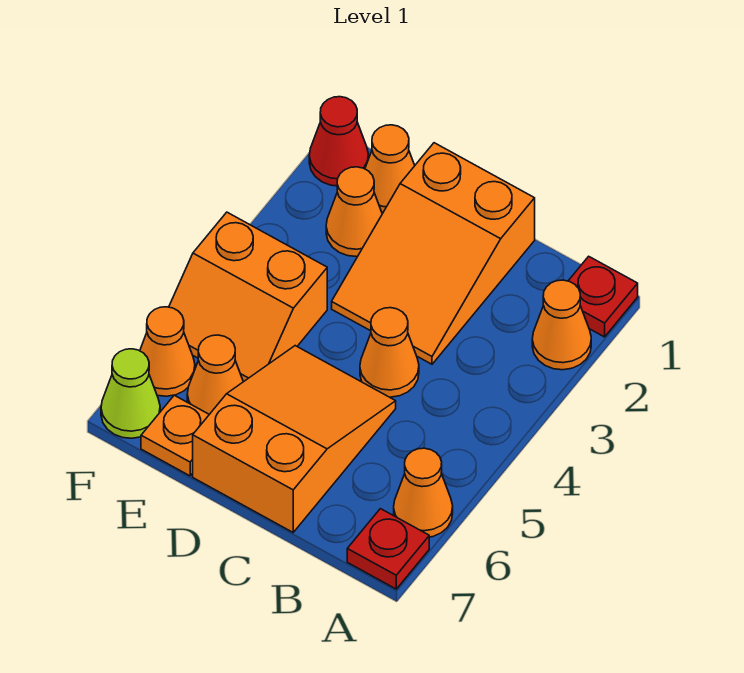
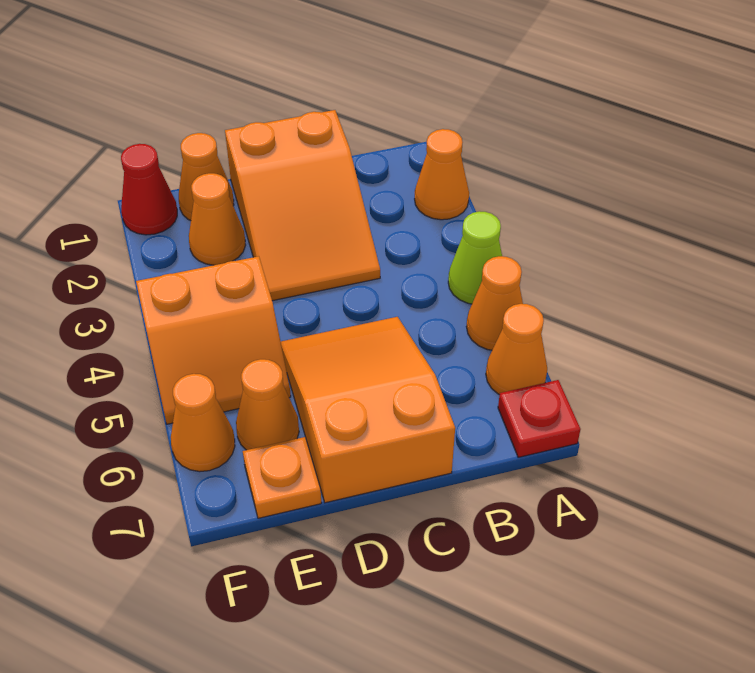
red plate A1 level 1 -> none
orange cone C4 level 1 -> orange cone A5 level 1
lime cone F7 level 1 -> lime cone A4 level 1

